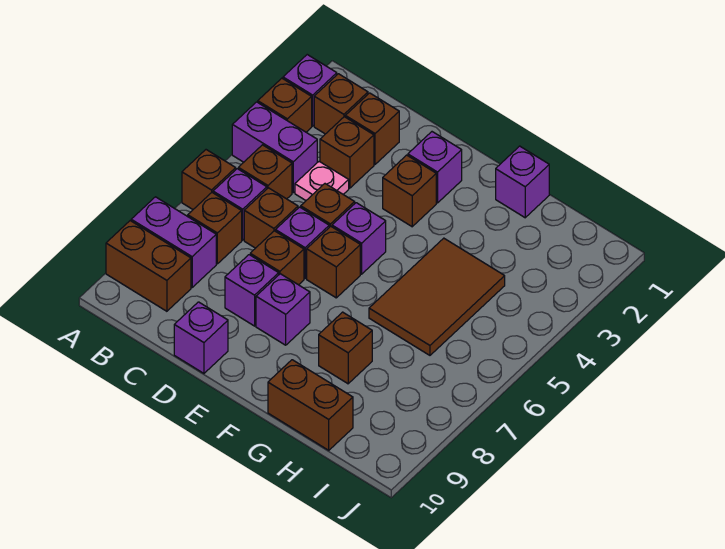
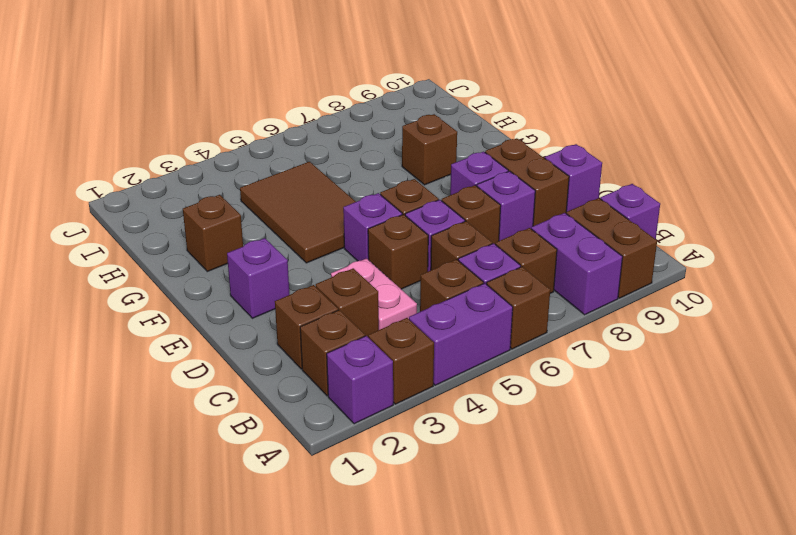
purple brick A4:B4 level 1 -> purple brick A4:A5 level 1
pink plate C4 level 1 -> pink plate C4:D4 level 1
brown brick E3 level 1 -> brown brick G2 level 1
purple brick G1 level 1 -> purple brick B10 level 1
brown tile G4:H6 level 1 -> brown tile F4:H5 level 1
brown brick G10:H10 level 1 -> brown brick D9:E9 level 1

